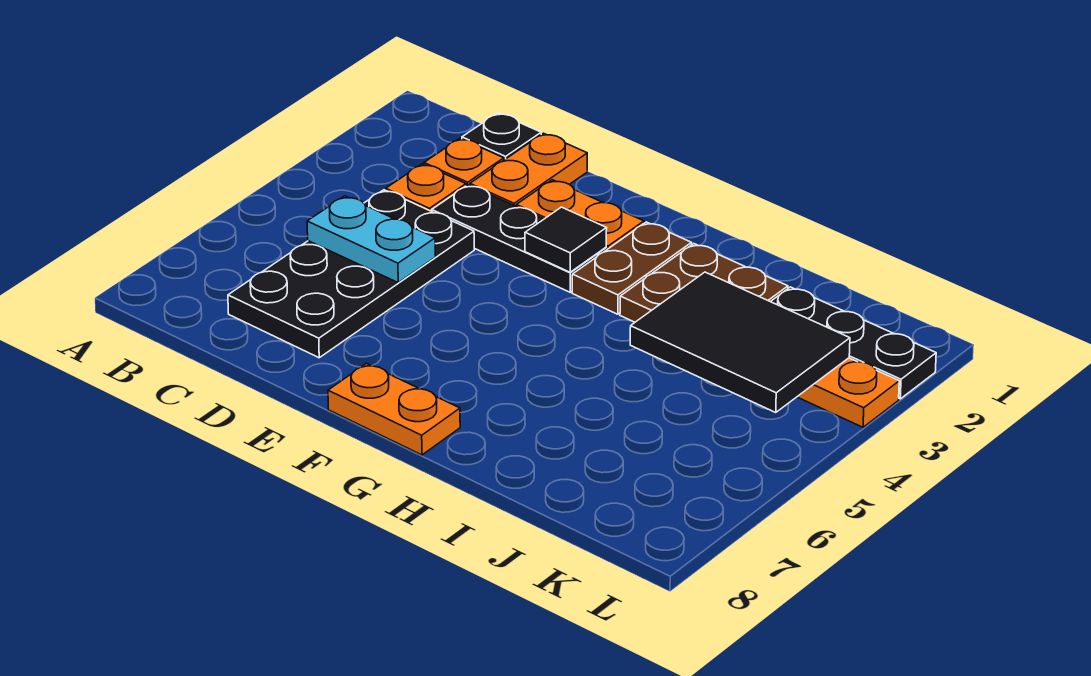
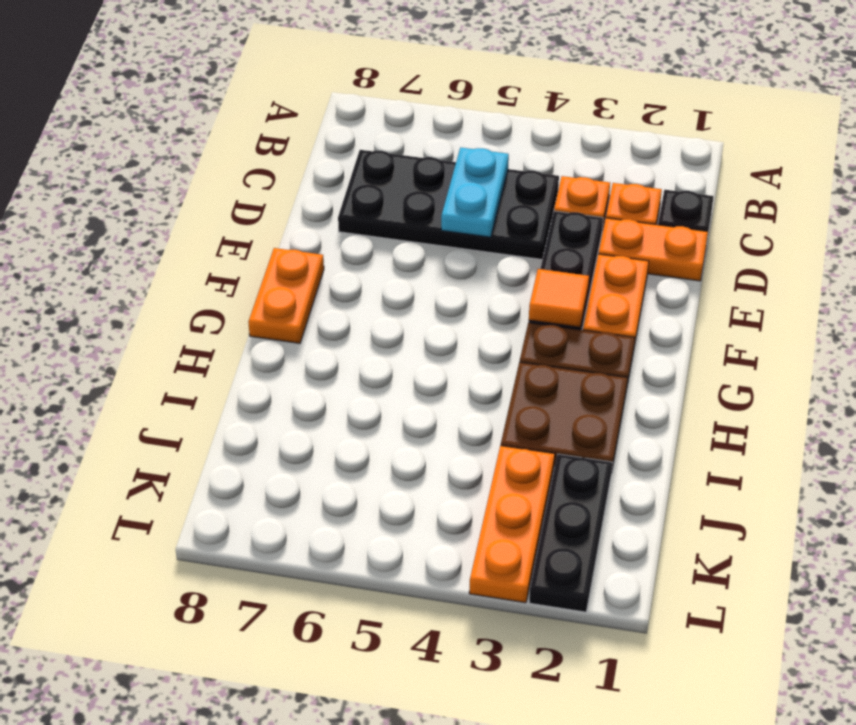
black tile F3 level 2 -> orange tile F3 level 2
black tile I3:K4 level 2 -> none

